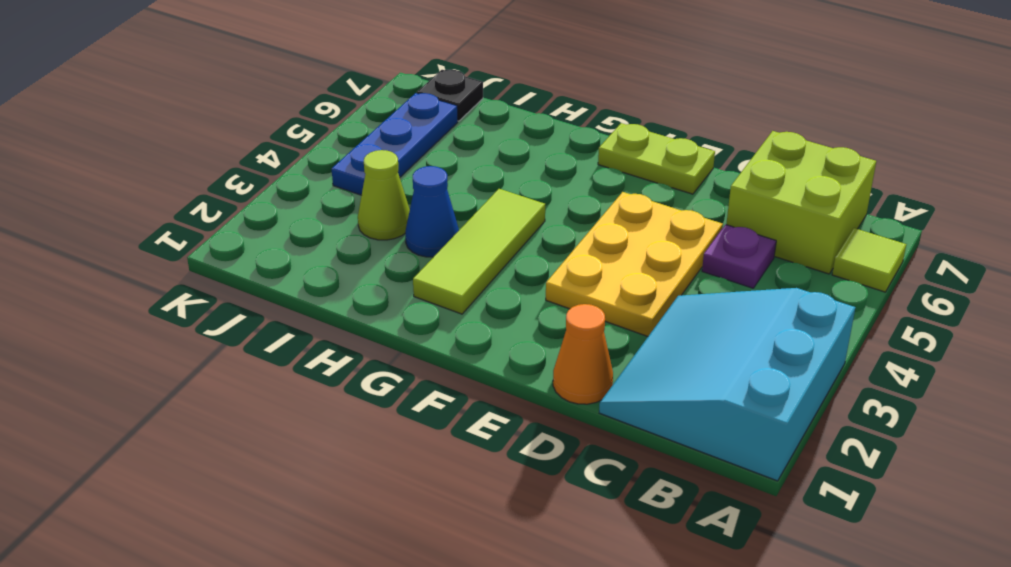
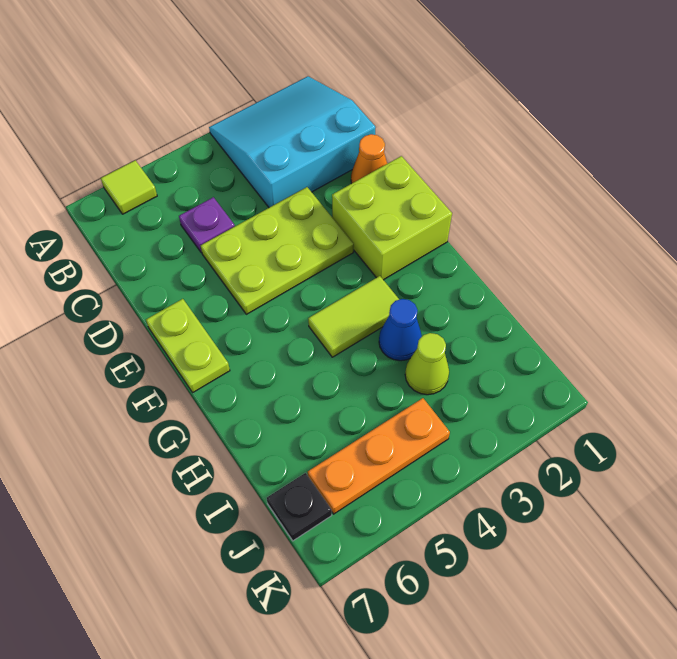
cyan slope A1:C3 level 1 top A -> cyan slope A1:C3 level 1 top C
lime brick B6:C7 level 1 -> lime brick E1:F2 level 1
yellow plate D3:E5 level 1 -> lime plate D3:E5 level 1
lime tile G2:G4 level 1 -> lime tile G3:G4 level 1
blue plate J4:J6 level 1 -> orange plate J4:J6 level 1

